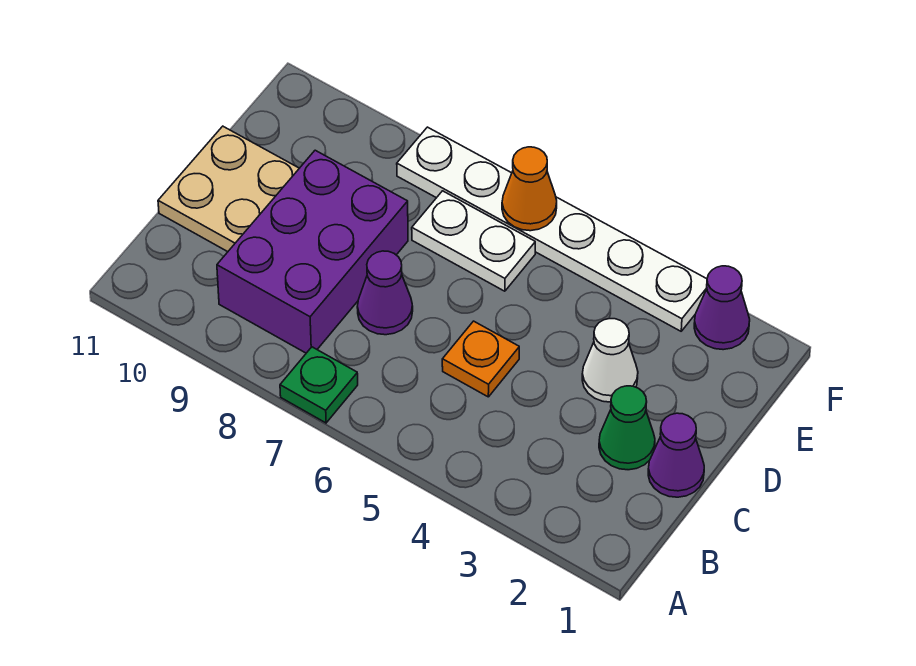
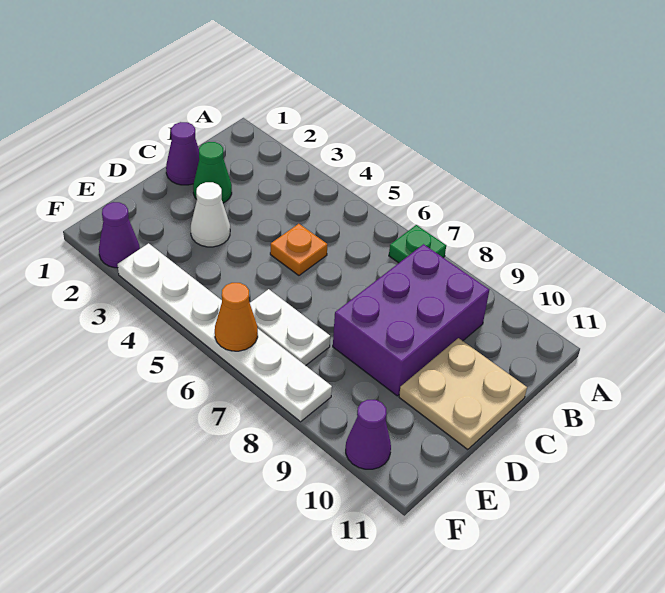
purple cone C7 level 1 -> purple cone F10 level 1

